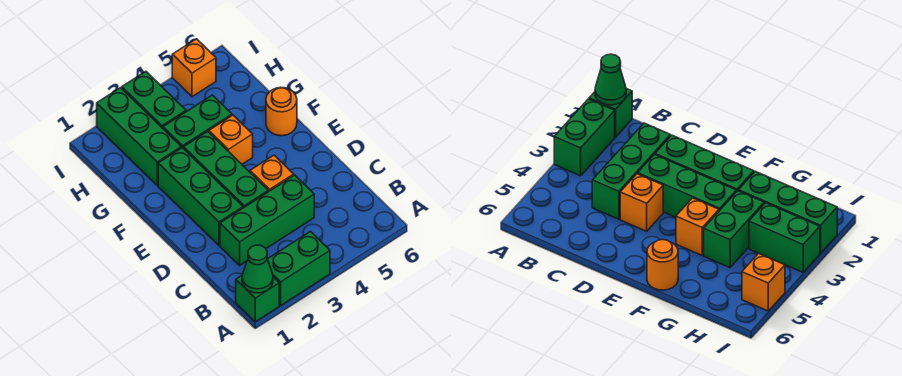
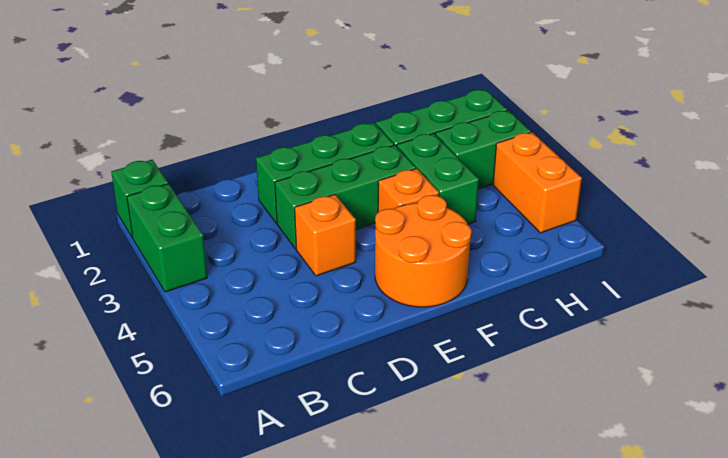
green cone A1 level 2 -> none
green brick C2:C4 level 1 -> none
orange round brick F6 level 1 -> orange round brick E5:F6 level 1
orange brick I5 level 1 -> orange brick I4:I5 level 1

